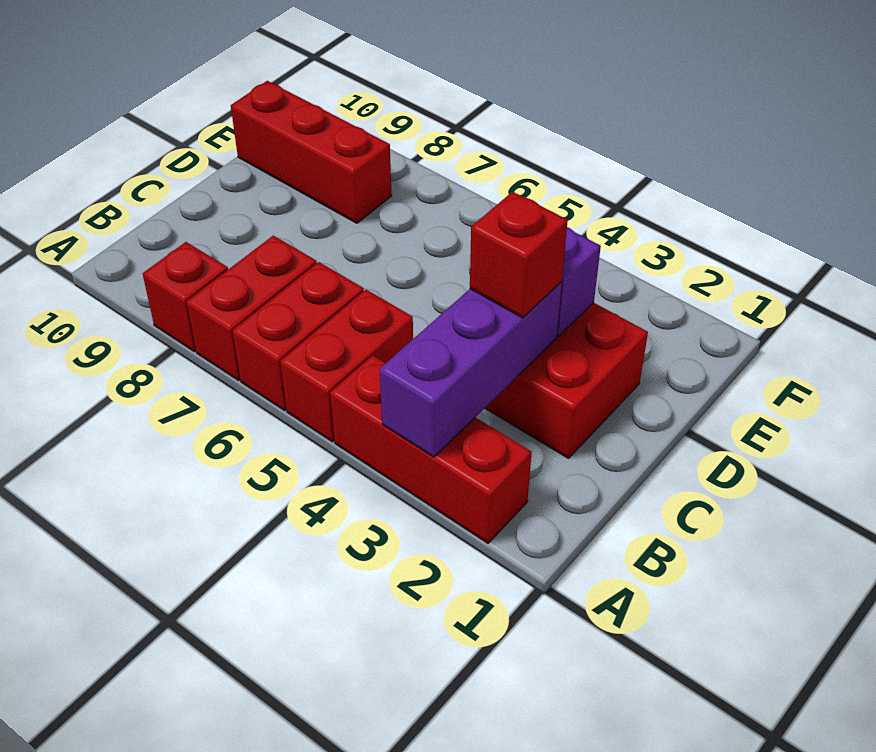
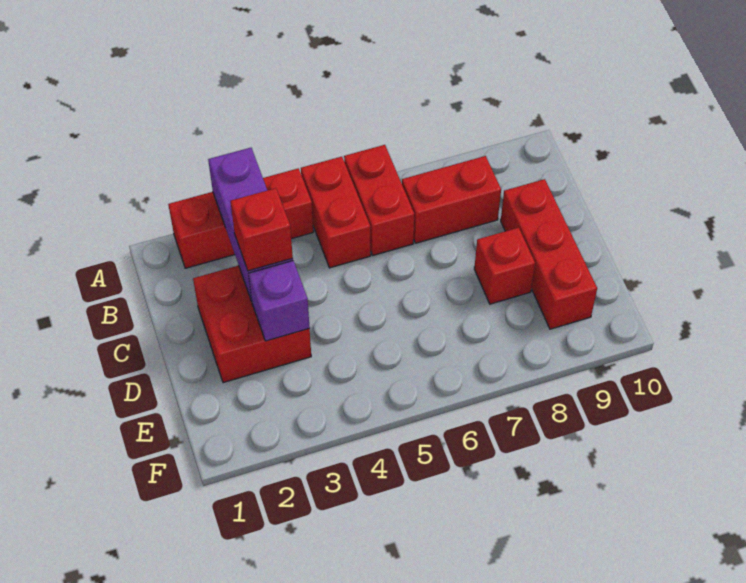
red brick A7:B7 level 1 -> red brick B7:B8 level 1
red brick A8 level 1 -> red brick D8 level 1
red brick E8:E10 level 1 -> red brick C9:E9 level 1

